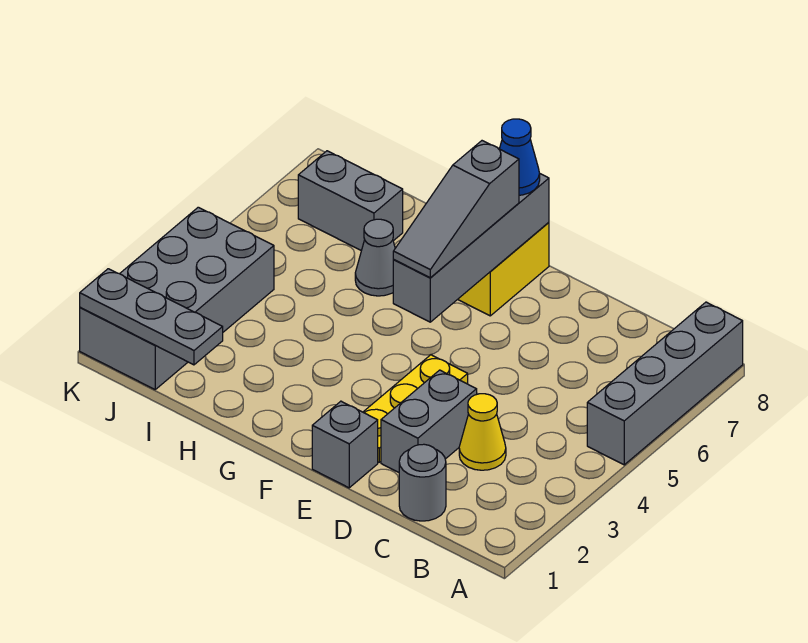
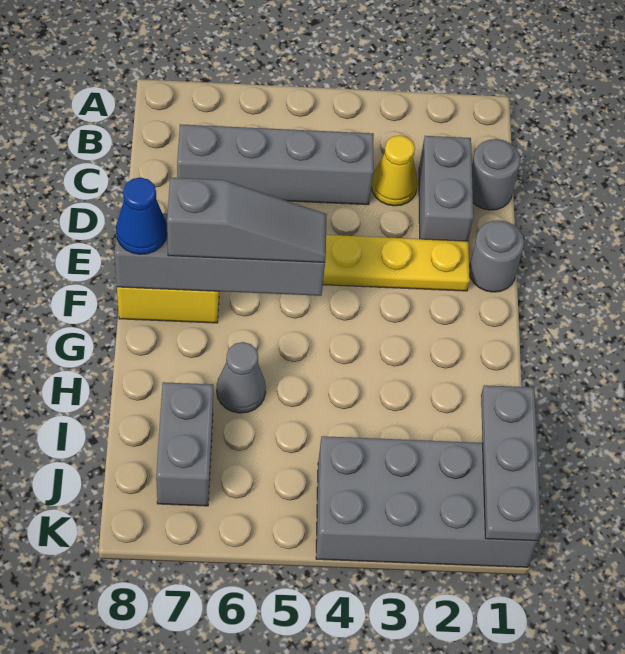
grey brick A5:A8 level 1 -> grey brick C4:C7 level 1
grey brick D2:D3 level 1 -> grey brick C2:D2 level 1
grey brick E1 level 1 -> grey round brick E1 level 1

